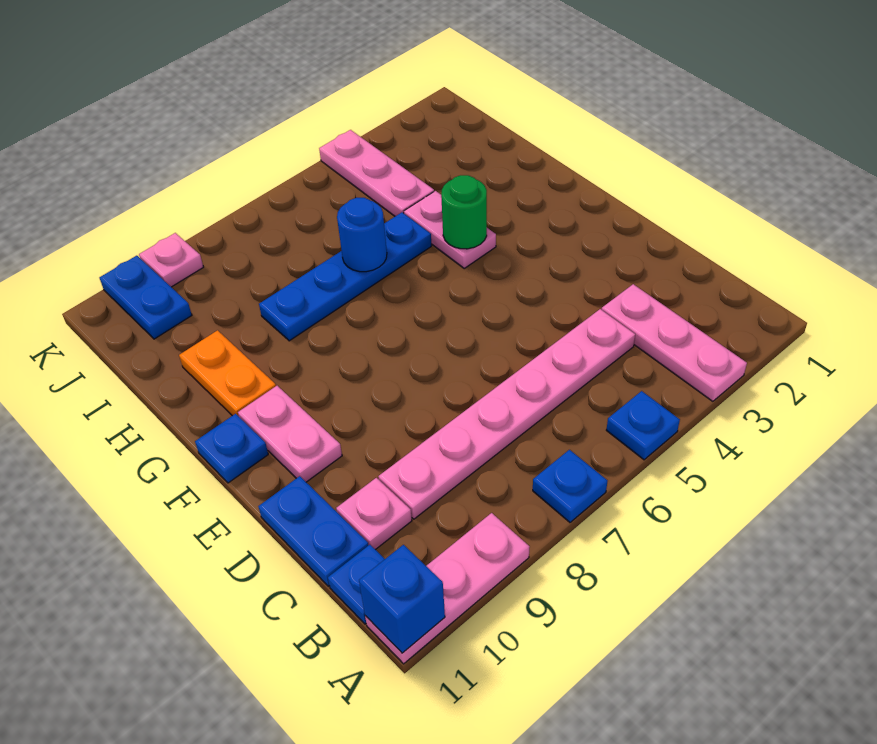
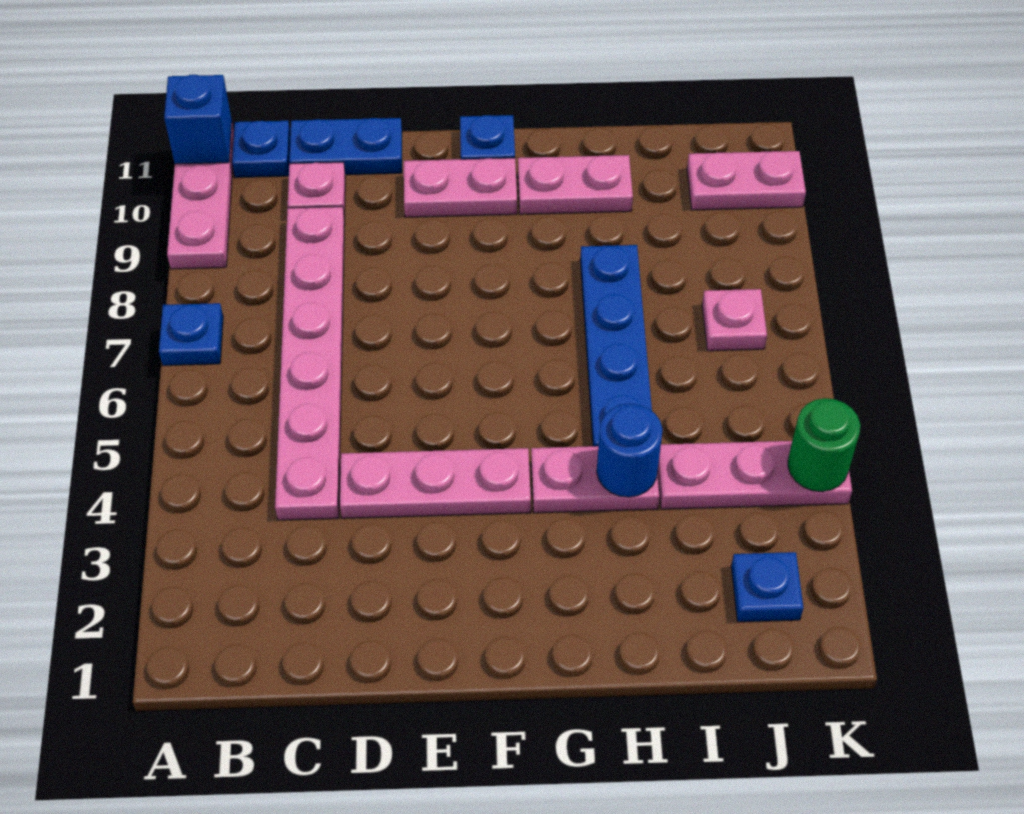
pink plate A3:C3 level 1 -> pink plate D4:F4 level 1
blue plate A5 level 1 -> blue plate J2 level 1
green round brick G4 level 2 -> green round brick K4 level 2
orange plate G10:H10 level 1 -> pink plate G10:H10 level 1
blue round brick H6 level 2 -> blue round brick H4 level 2
blue plate J10:K10 level 1 -> pink plate J10:K10 level 1
pink plate K9 level 1 -> pink plate J7 level 1

